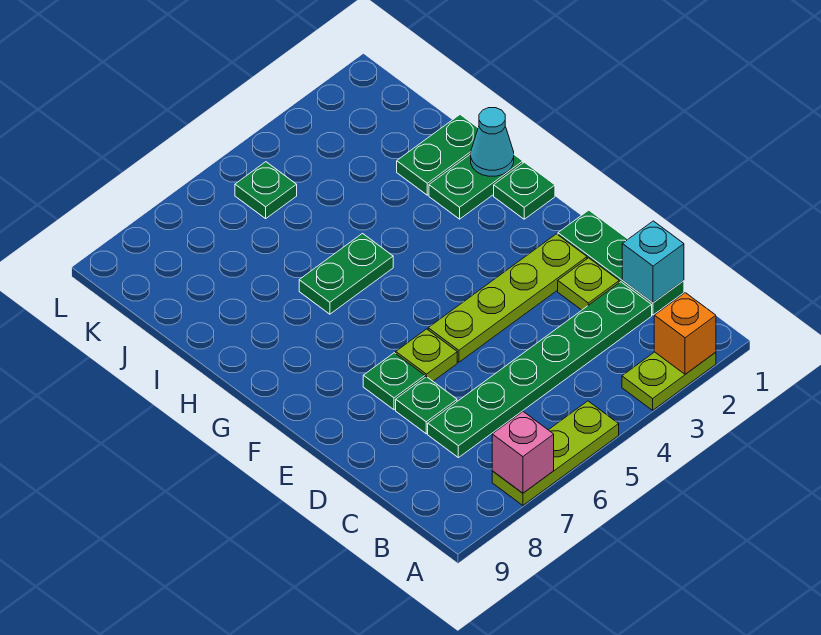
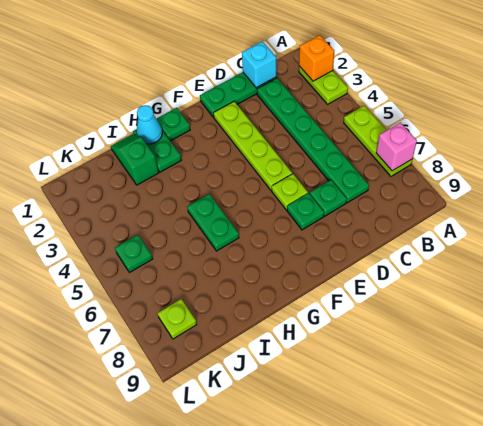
lime plate D2 level 1 -> lime plate K8 level 1
green plate I1:I2 level 1 -> green slope I1:I2 level 1 top 2

